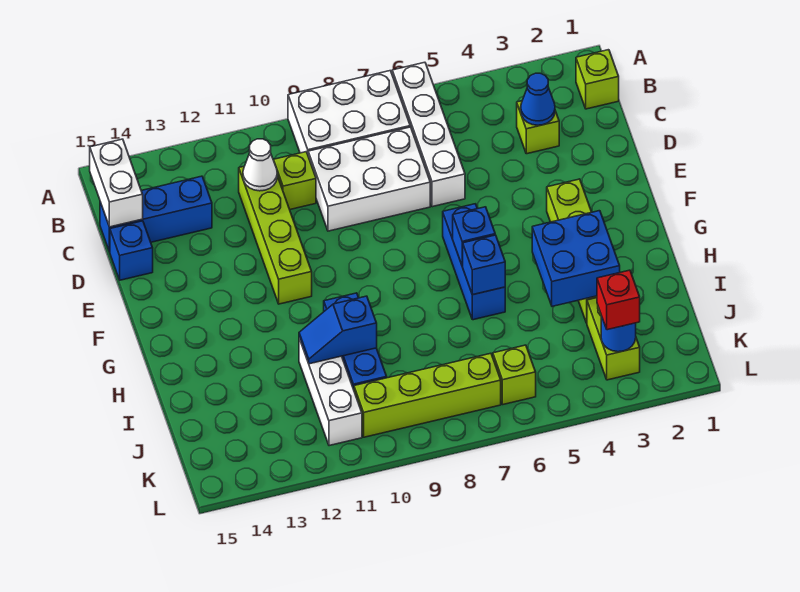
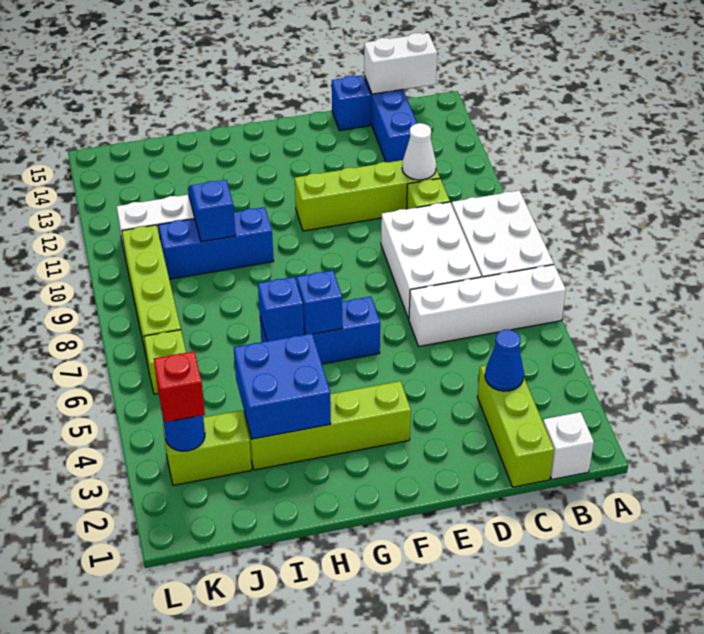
lime brick B1 level 1 -> white brick B1 level 1
lime brick C3 level 1 -> lime brick C1:C3 level 1

